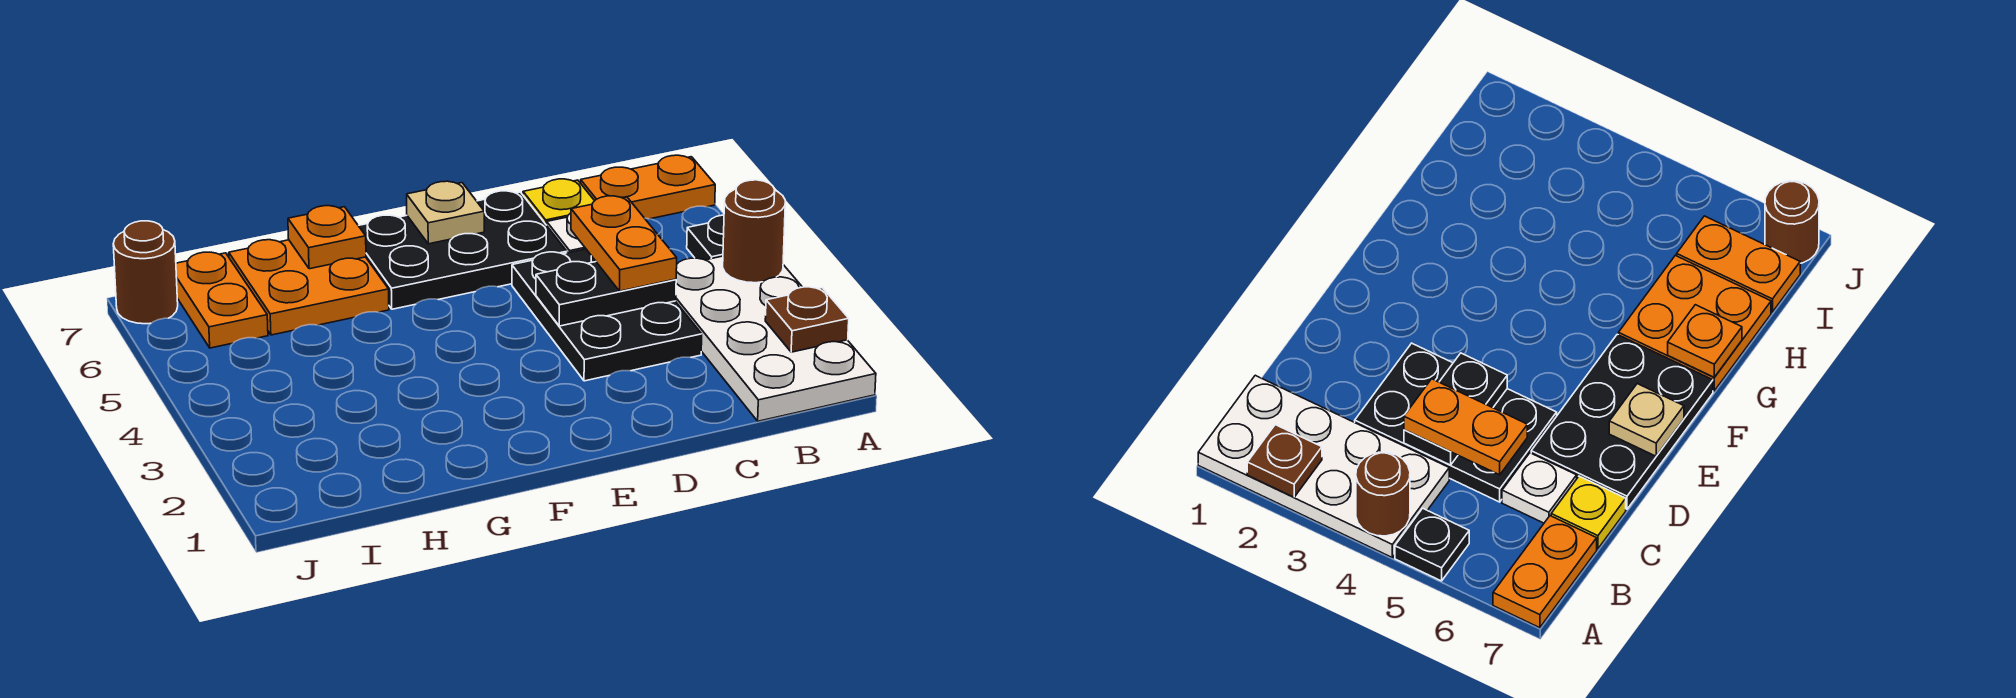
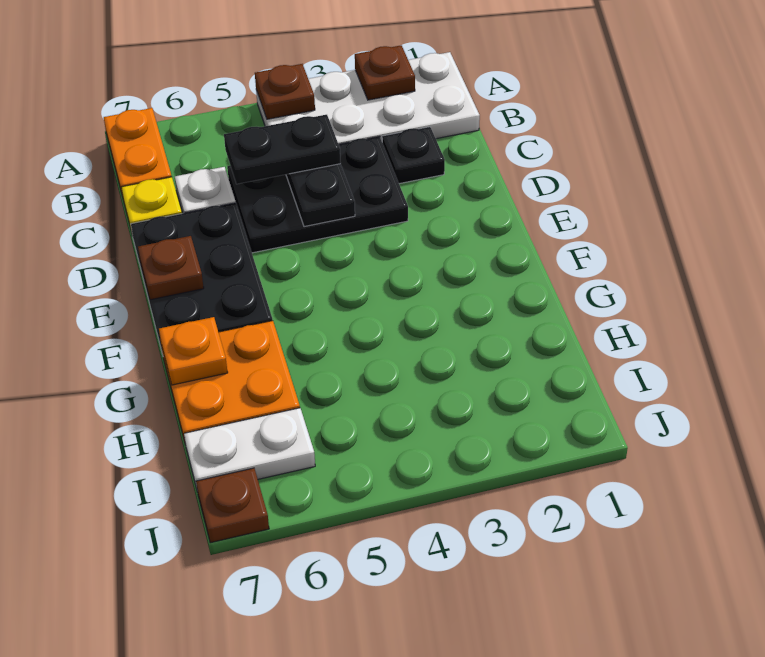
brown round brick A4 level 2 -> brown plate A4 level 2
black plate A5 level 1 -> black plate C2 level 1
orange plate C4:C5 level 3 -> black plate C4:C5 level 3
tan plate E7 level 2 -> brown plate E7 level 2
orange plate I6:I7 level 1 -> white plate I6:I7 level 1
brown round brick J7 level 1 -> brown plate J7 level 1

